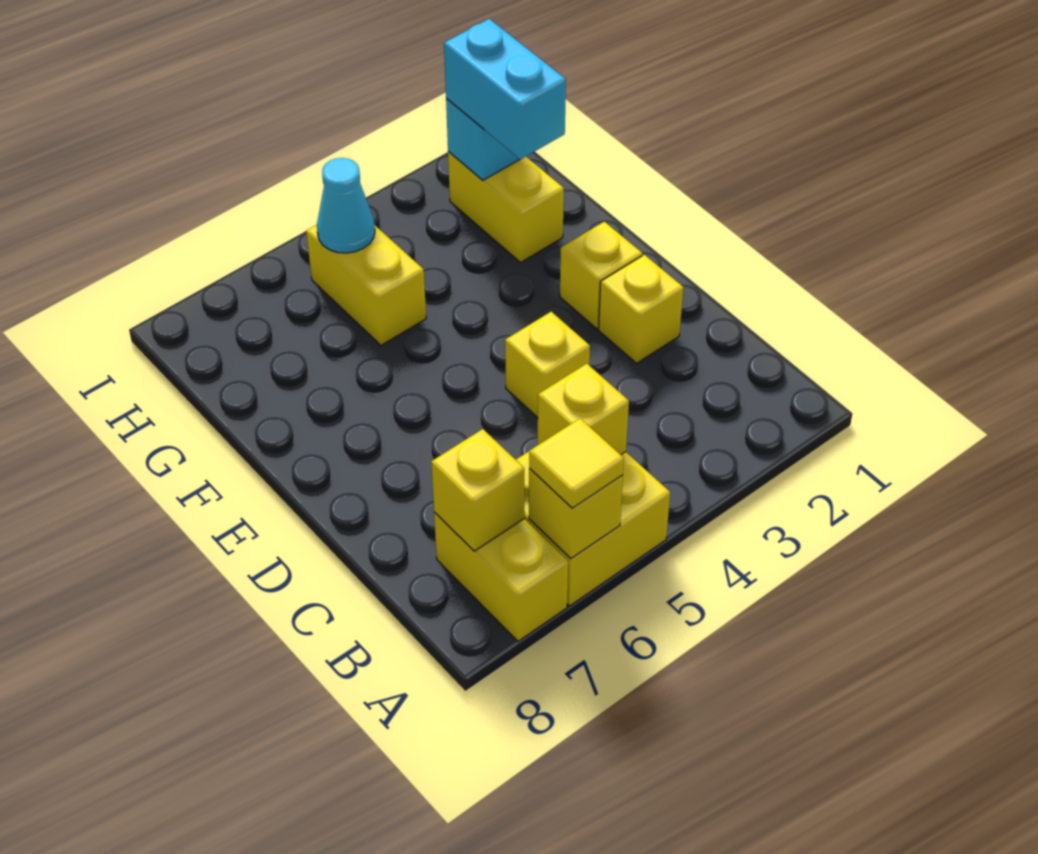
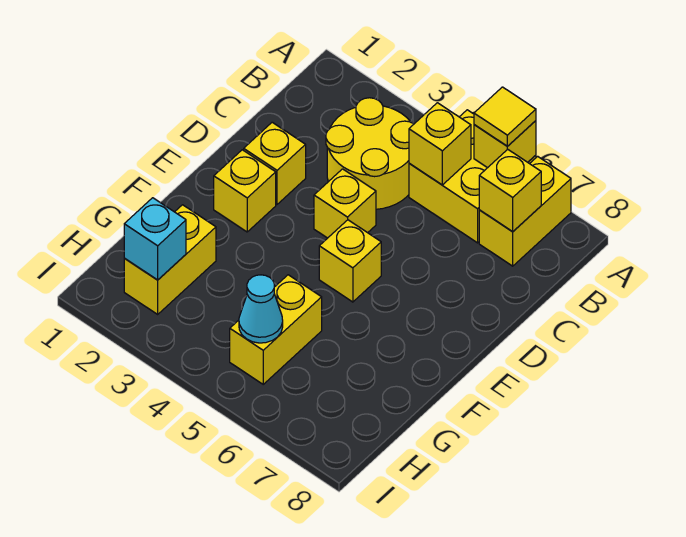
none -> yellow round brick B3:C4 level 1
none -> yellow brick E5 level 1
cyan brick G2:H2 level 3 -> none

